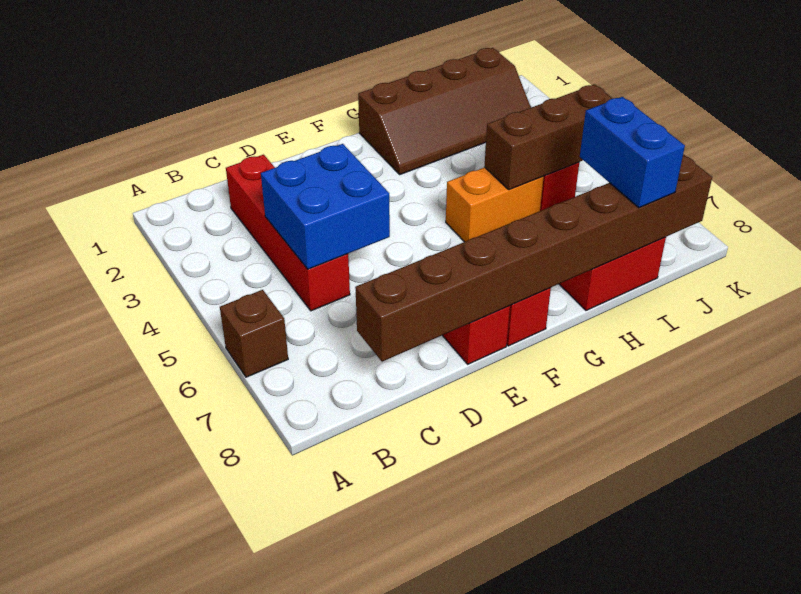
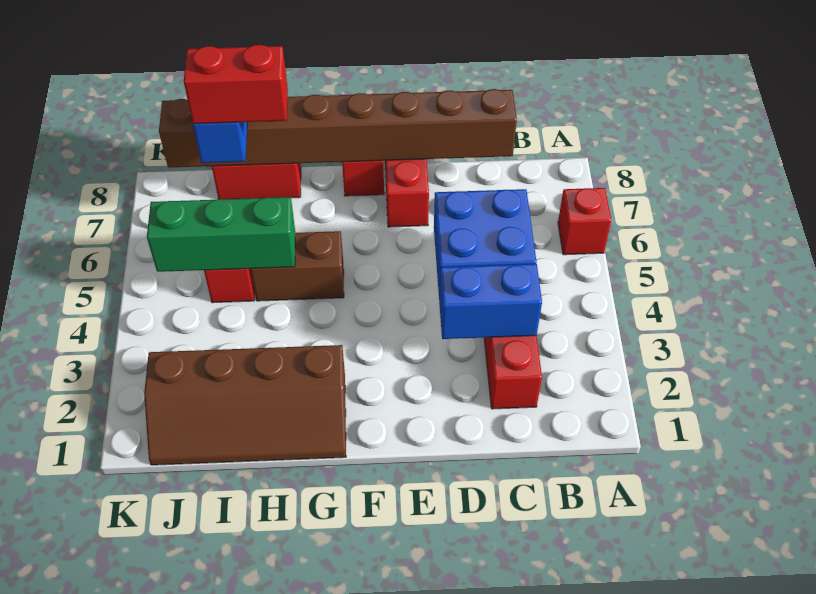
brown brick A6 level 1 -> red brick A6 level 1
none -> blue brick C3:D3 level 2
brown slope G1:J2 level 1 top 1 -> brown slope G1:J2 level 1 top 2
orange brick G5:H5 level 1 -> brown brick G5:H5 level 1
brown brick H5:J5 level 2 -> green brick H5:J5 level 2
none -> red brick H7:I7 level 4

